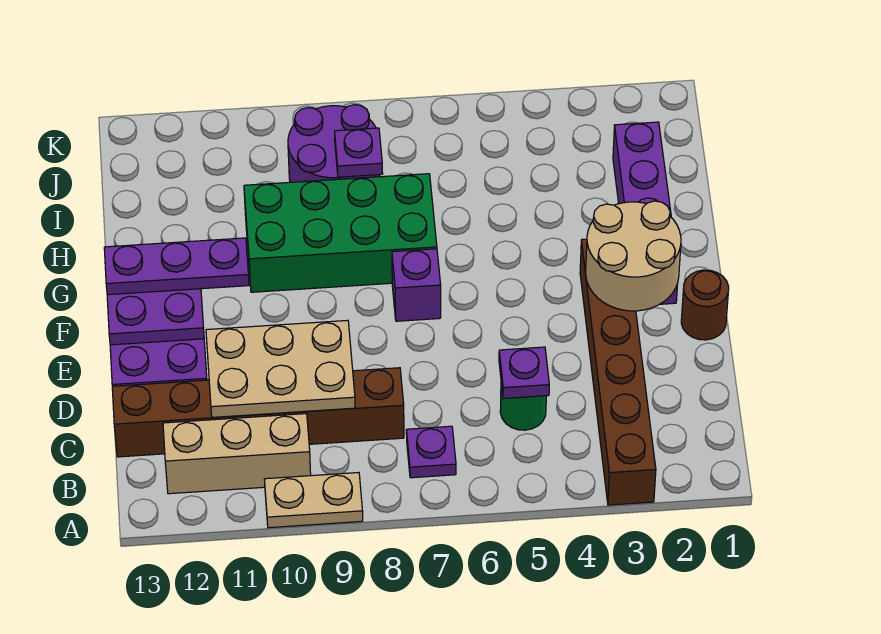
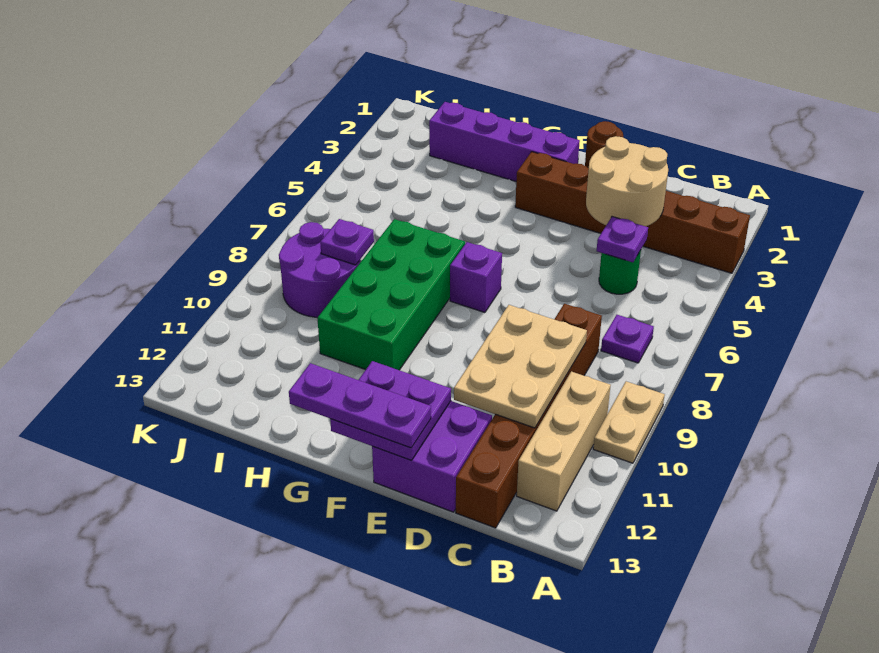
tan round brick E2:F3 level 2 -> tan round brick C3:D4 level 2
purple plate F11:F13 level 3 -> purple plate E13:G13 level 3

